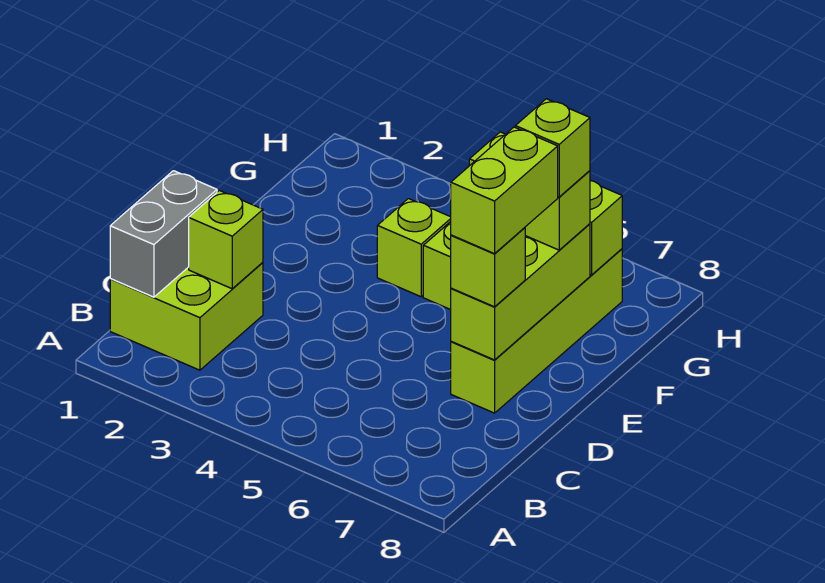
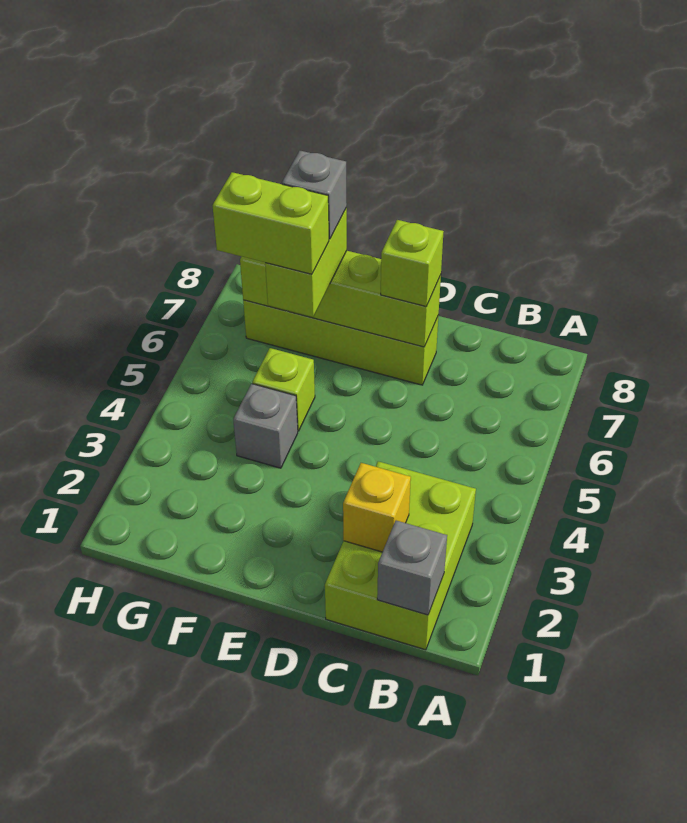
lime brick B1:C2 level 1 -> lime brick B1:C3 level 1
grey brick B1:C1 level 2 -> grey brick B1 level 2
lime brick C2 level 2 -> yellow brick C2 level 2
lime brick D7:E7 level 4 -> lime brick F6:G6 level 4
lime brick F4 level 1 -> grey brick F4 level 1
lime brick F7 level 4 -> grey brick F7 level 4

